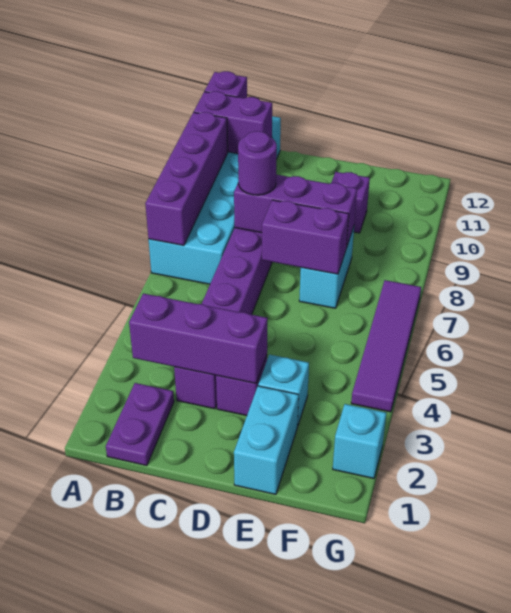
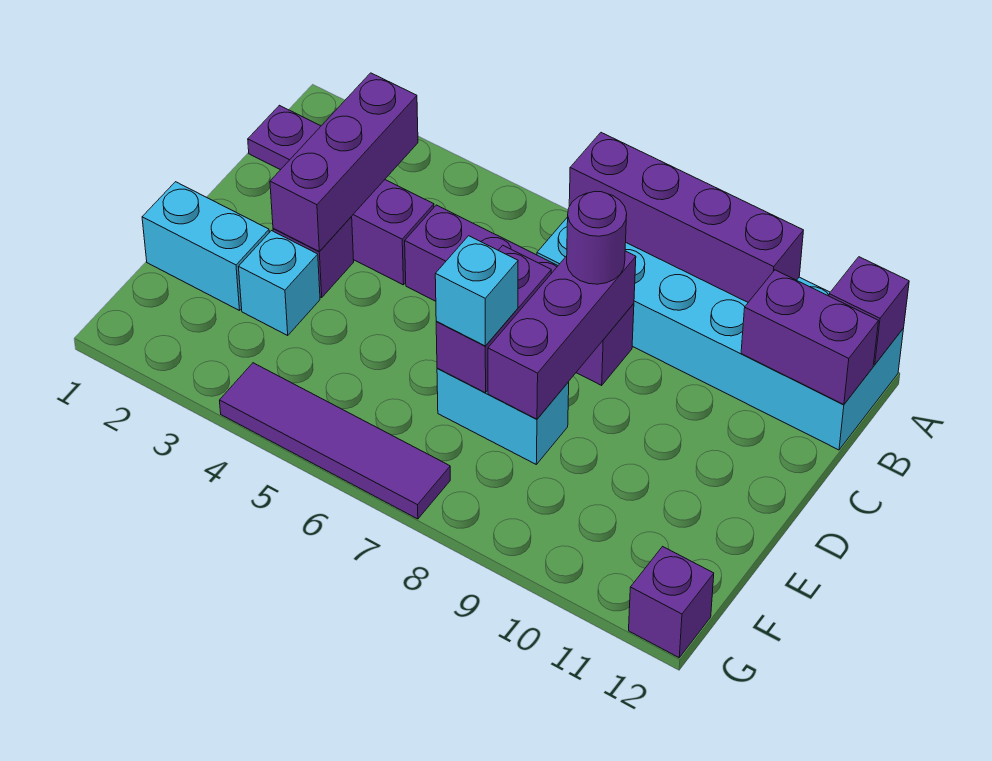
purple brick A11:B11 level 2 -> purple brick B11:B12 level 2
purple brick E10 level 1 -> purple brick G12 level 1
cyan brick G2 level 1 -> cyan brick E7 level 3

